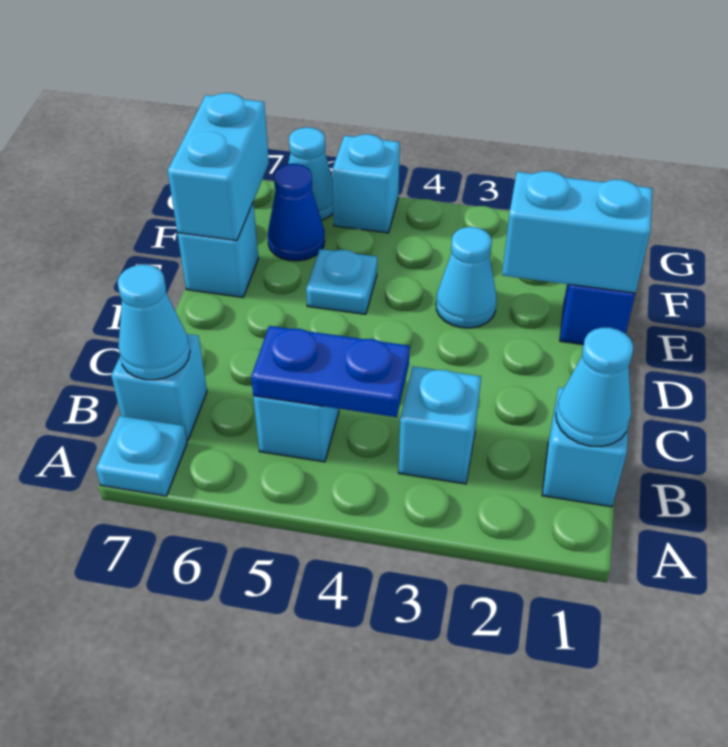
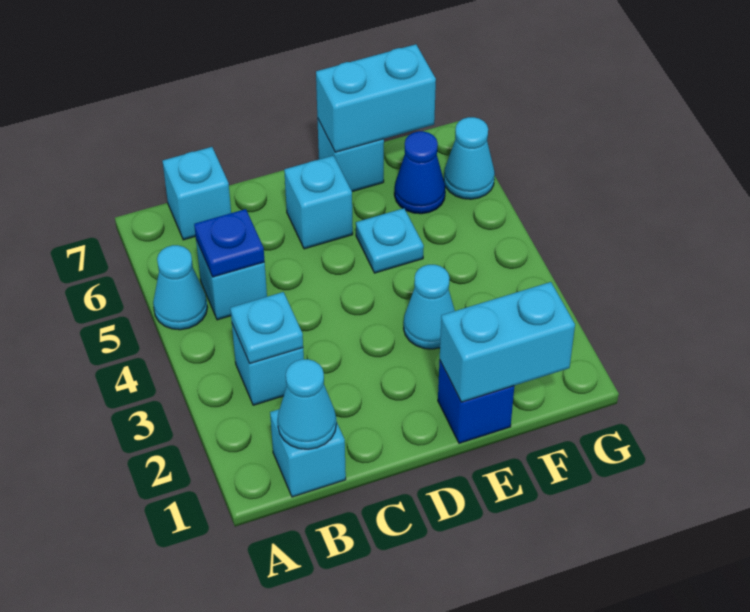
cyan plate A7 level 1 -> cyan plate B3 level 2
blue plate B4:B5 level 2 -> blue plate B5 level 2
cyan cone B7 level 2 -> cyan cone A5 level 1
cyan brick E1:E2 level 2 -> cyan brick E1:F1 level 2
cyan brick G5 level 1 -> cyan brick D6 level 1

